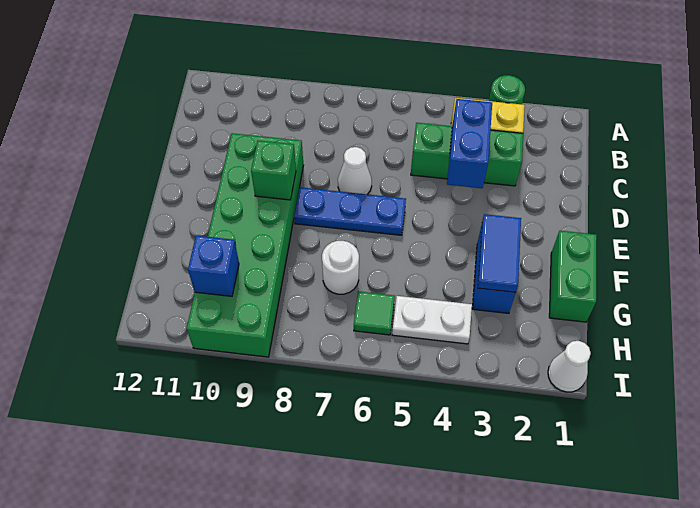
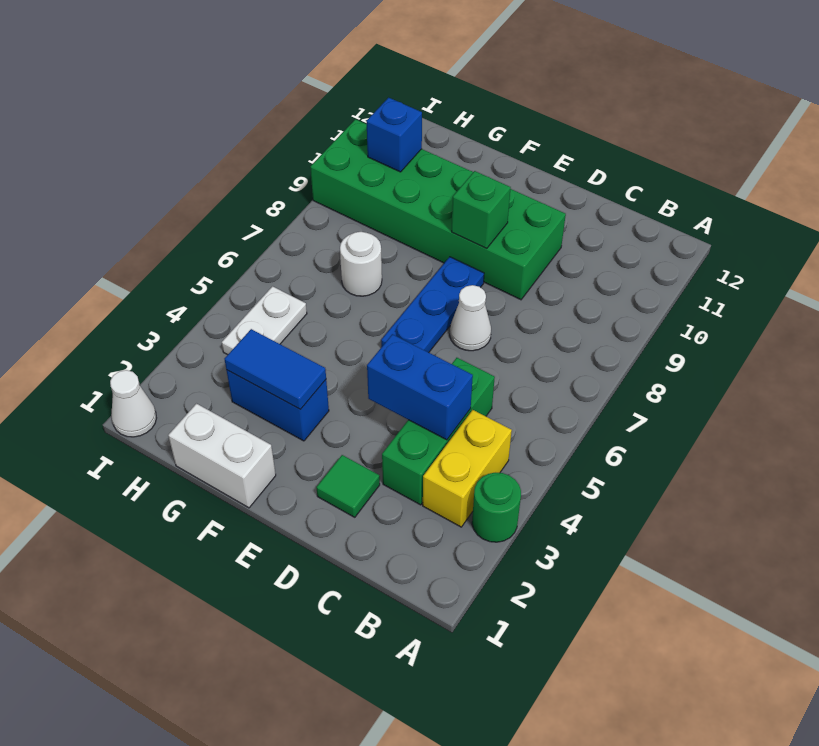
green brick F1:G1 level 1 -> white brick F1:G1 level 1
green tile H6 level 1 -> green tile D2 level 1

